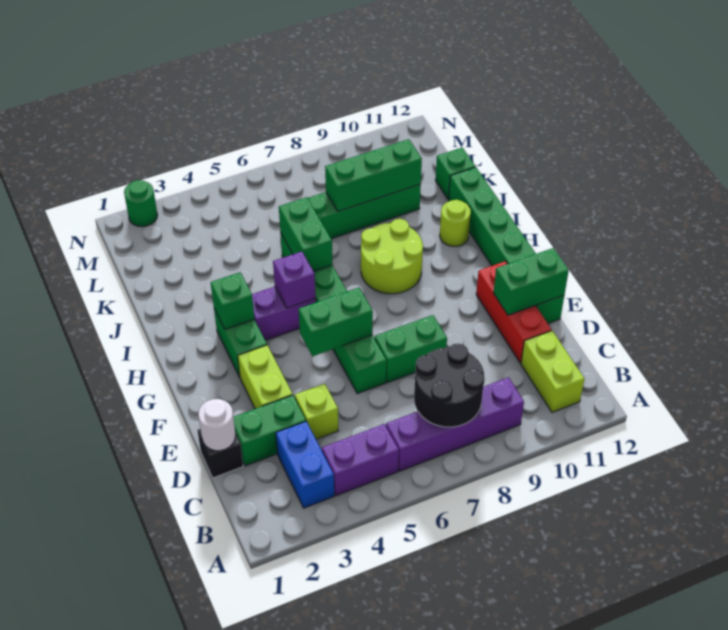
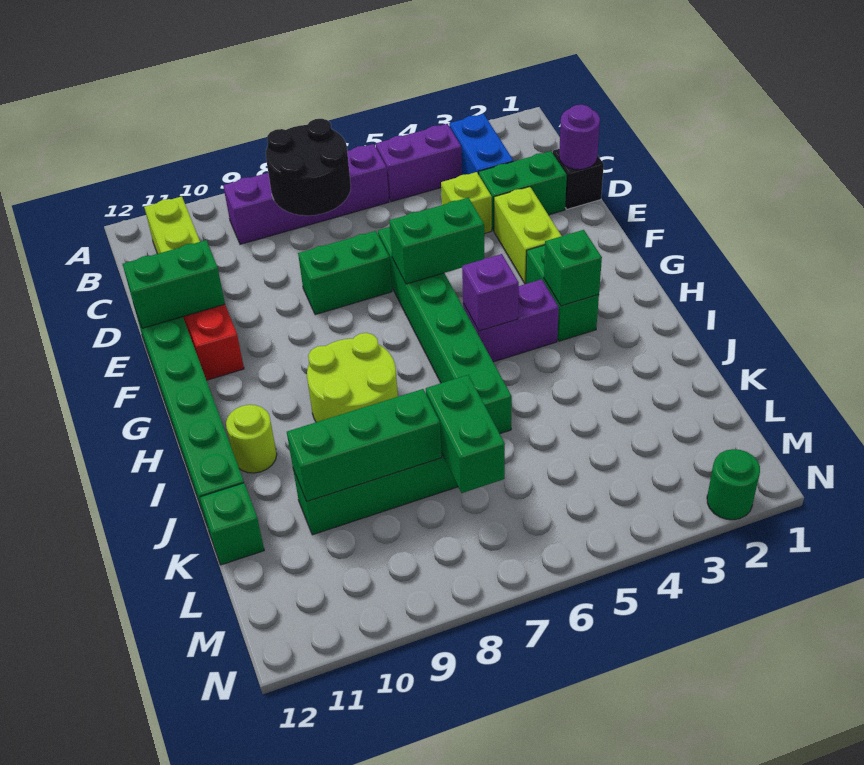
white round brick D1 level 2 -> purple round brick D1 level 2
green brick I6:J6 level 2 -> green brick K7:L7 level 2

